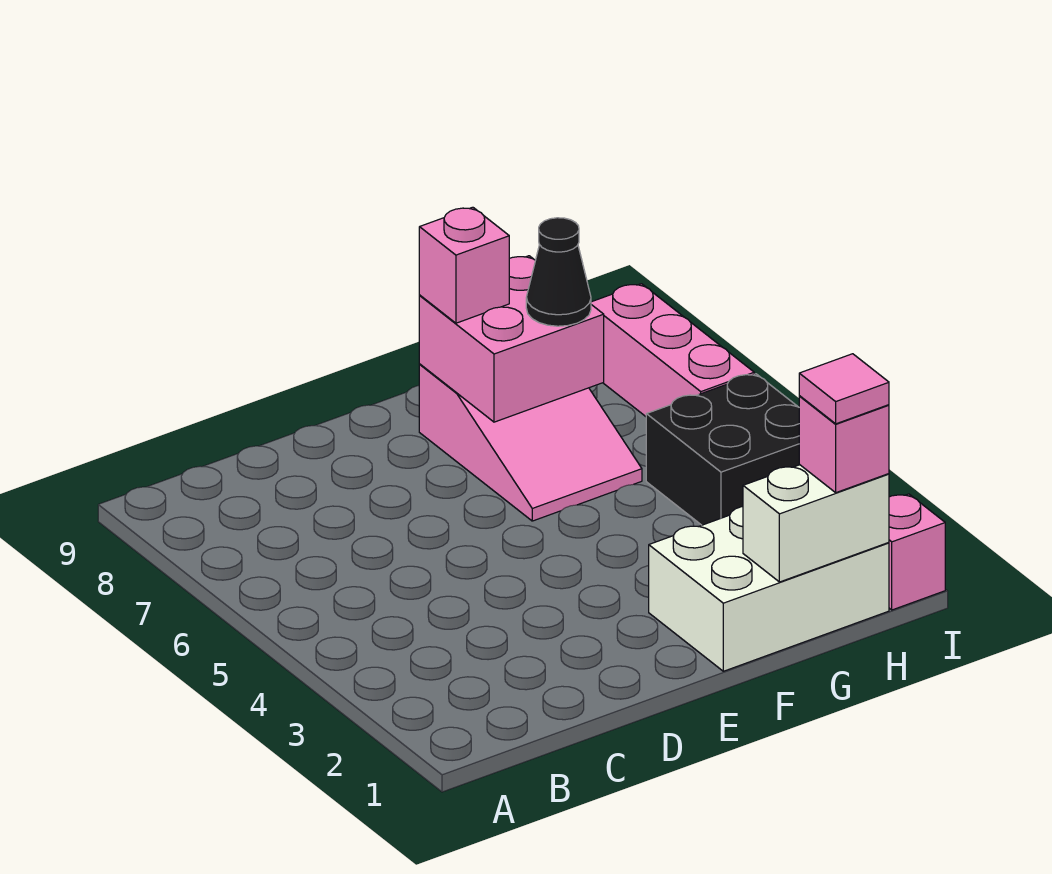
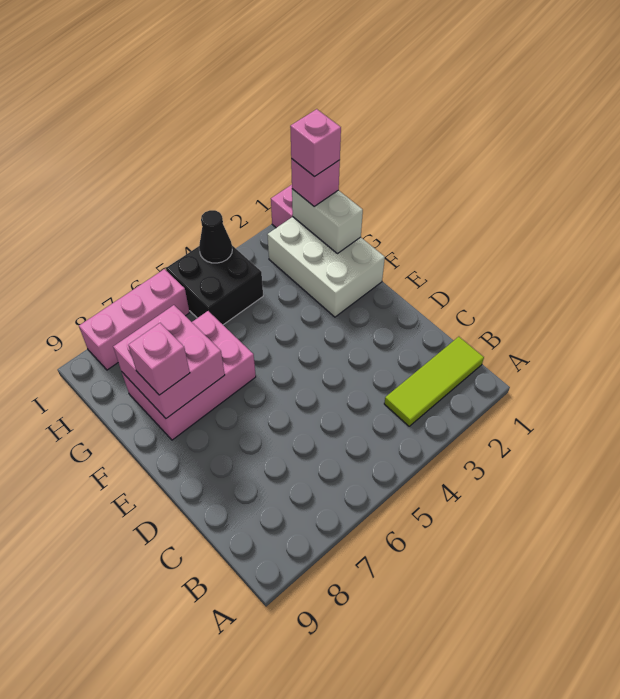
none -> lime tile B1:B3 level 1
pink slope F6:G8 level 1 top 8 -> pink brick F6:G8 level 1
black cone G7 level 3 -> black cone I4 level 2
pink tile H1 level 4 -> pink brick H1 level 4

